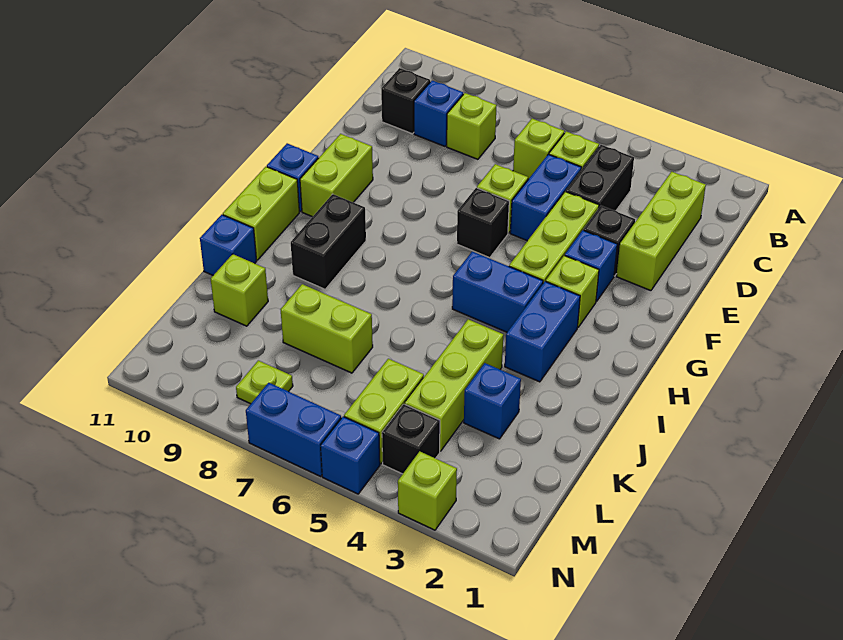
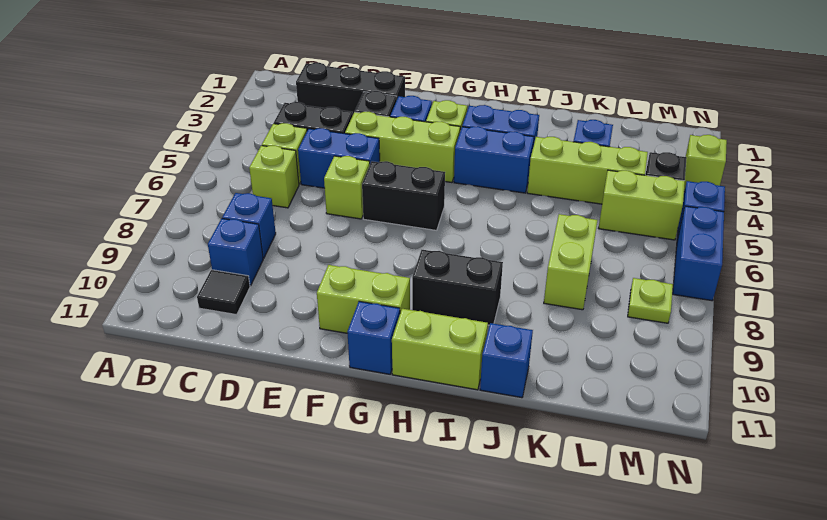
lime brick C2:E2 level 1 -> black brick C2:E2 level 1
lime brick C8 level 1 -> blue brick C8 level 1
black brick C10 level 1 -> black tile C10 level 1
black brick F6 level 1 -> black brick F6:G6 level 1
blue brick H4:H5 level 1 -> blue brick H4:I4 level 1
lime brick K10 level 1 -> none

